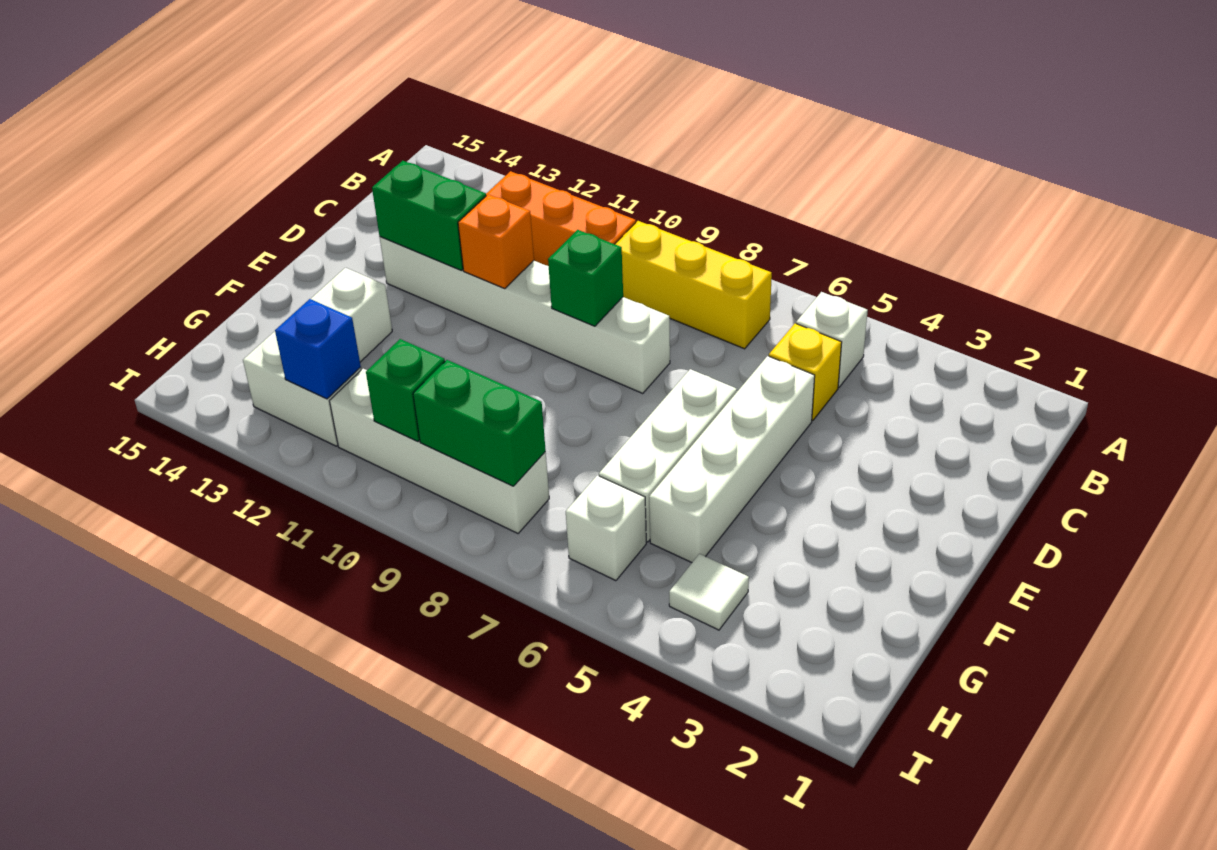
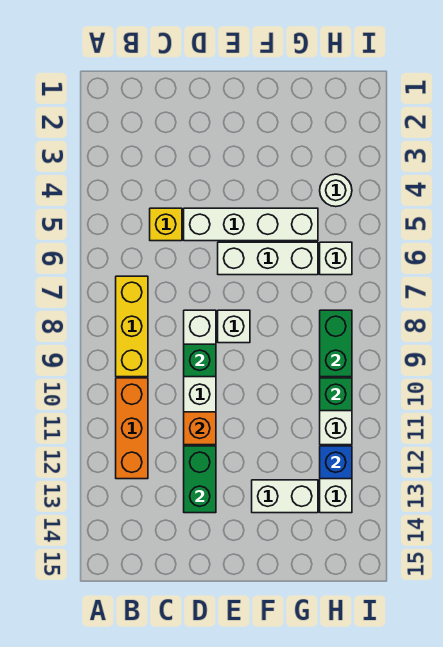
white brick B5 level 1 -> white brick E8 level 1
white tile H4 level 1 -> white round brick H4 level 1

